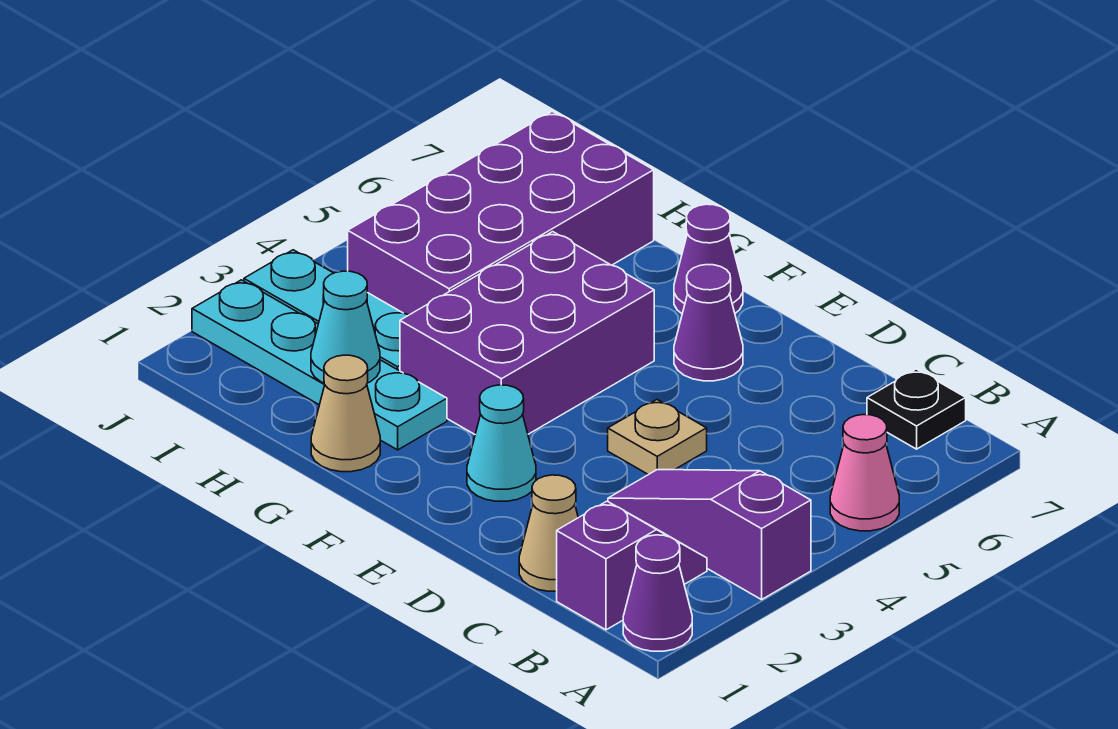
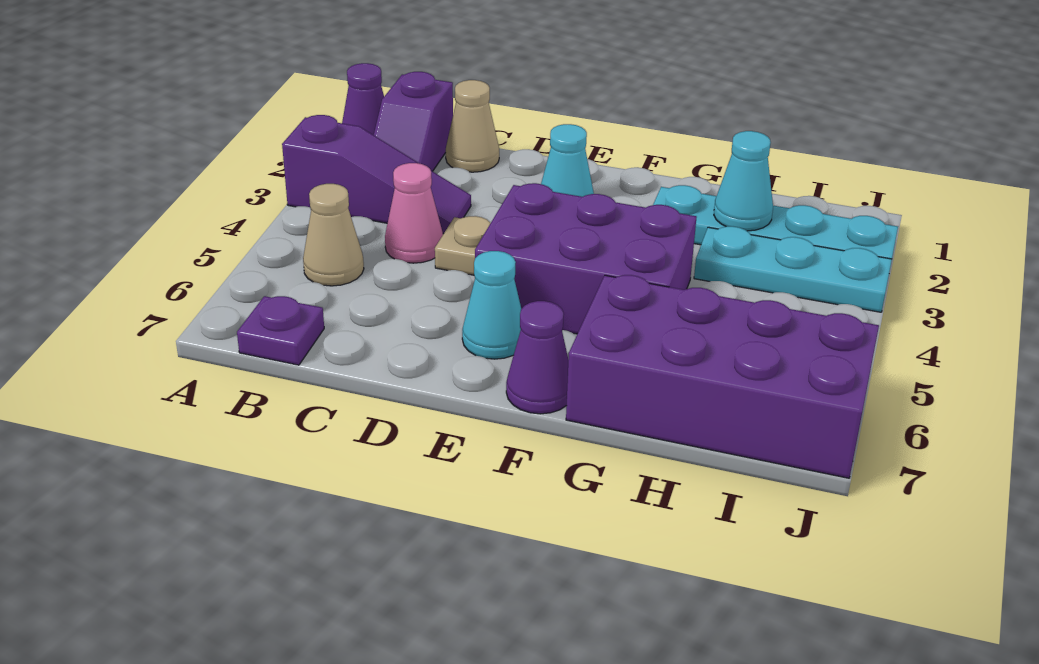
pink cone A5 level 1 -> pink cone C4 level 1
black plate B7 level 1 -> purple plate B7 level 1
purple cone E6 level 1 -> cyan cone E6 level 1
purple brick F3:G5 level 1 -> purple brick E4:G5 level 1
tan cone G1 level 1 -> tan cone B5 level 1
purple brick H4:I7 level 1 -> purple brick G6:J7 level 1

